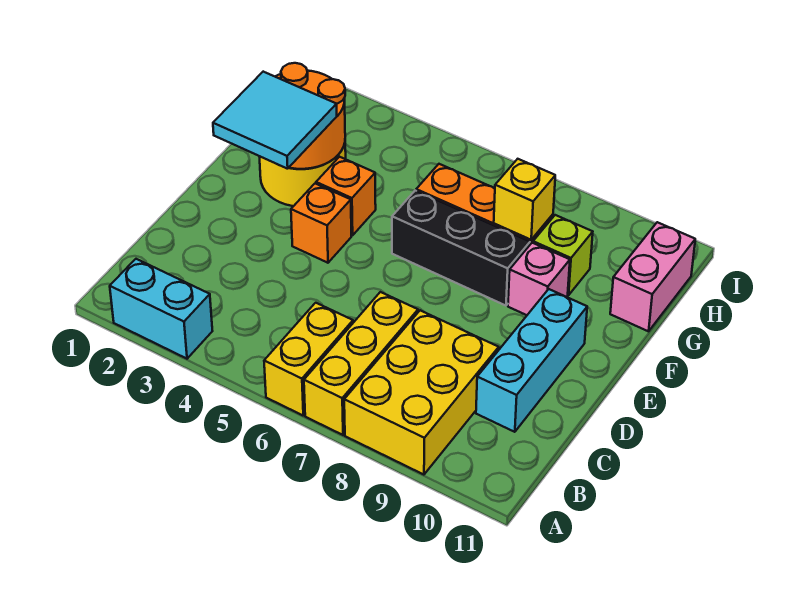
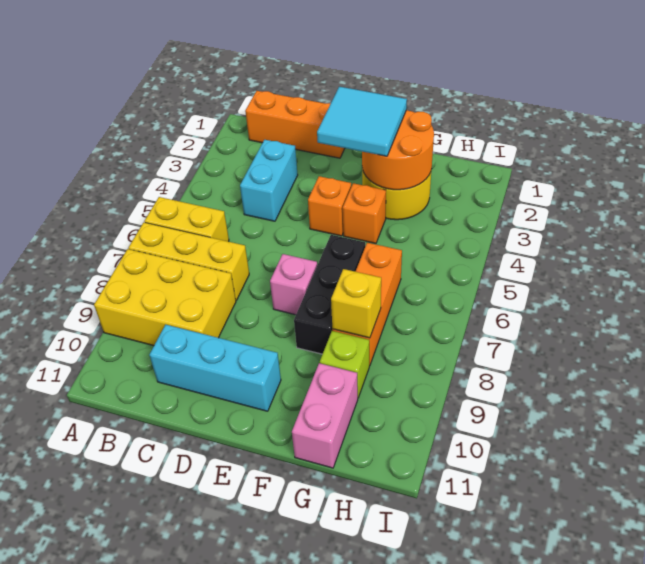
cyan brick A2:A3 level 1 -> cyan brick C3:C4 level 1
none -> orange brick B1:D1 level 1
pink brick F9 level 1 -> pink brick E7 level 1
pink brick G11:H11 level 1 -> pink brick G10:G11 level 1

